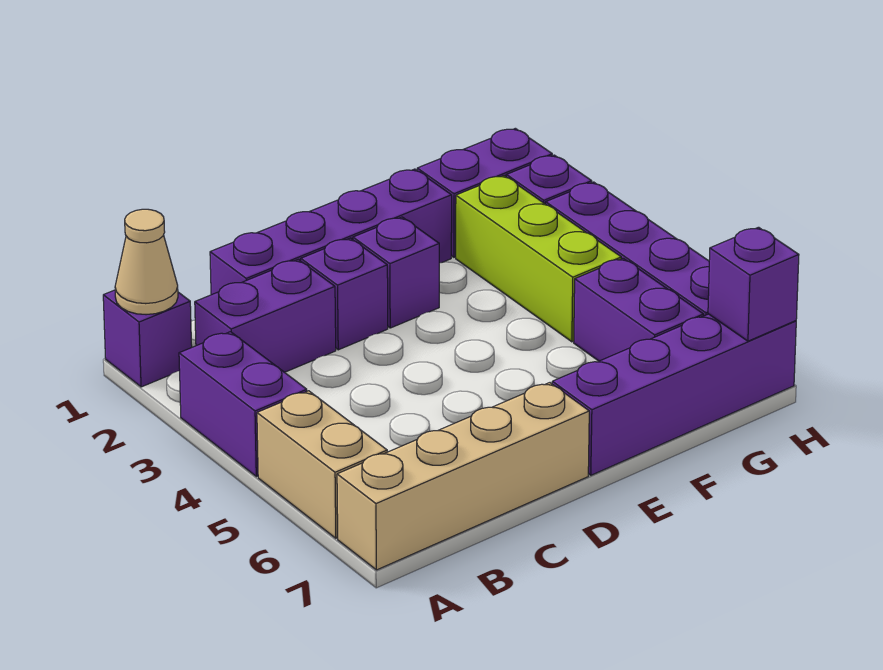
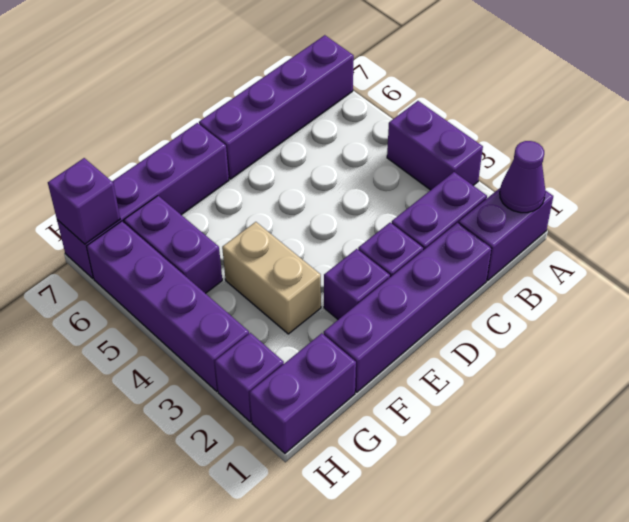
purple brick A1 level 1 -> purple brick A1:B1 level 1
tan cone A1 level 2 -> purple cone A1 level 2
tan brick A5:A6 level 1 -> tan brick F3:F4 level 1
tan brick A7:D7 level 1 -> purple brick A7:D7 level 1
lime brick G2:G4 level 1 -> none

